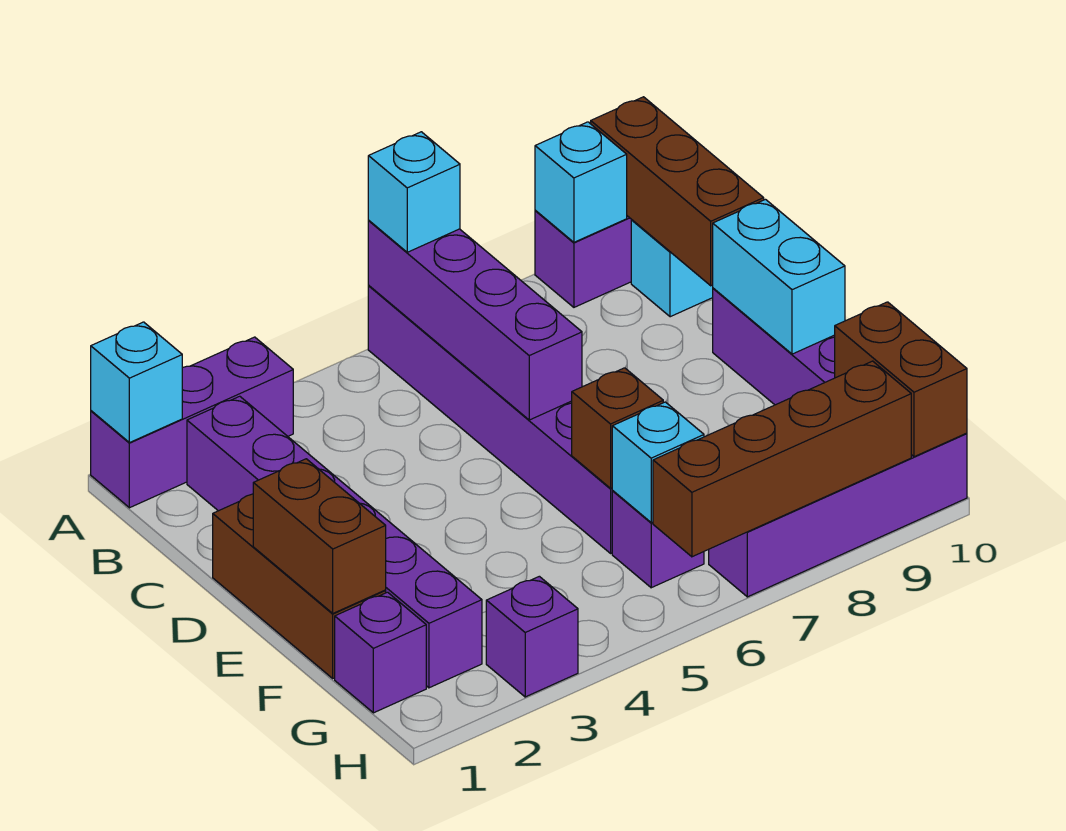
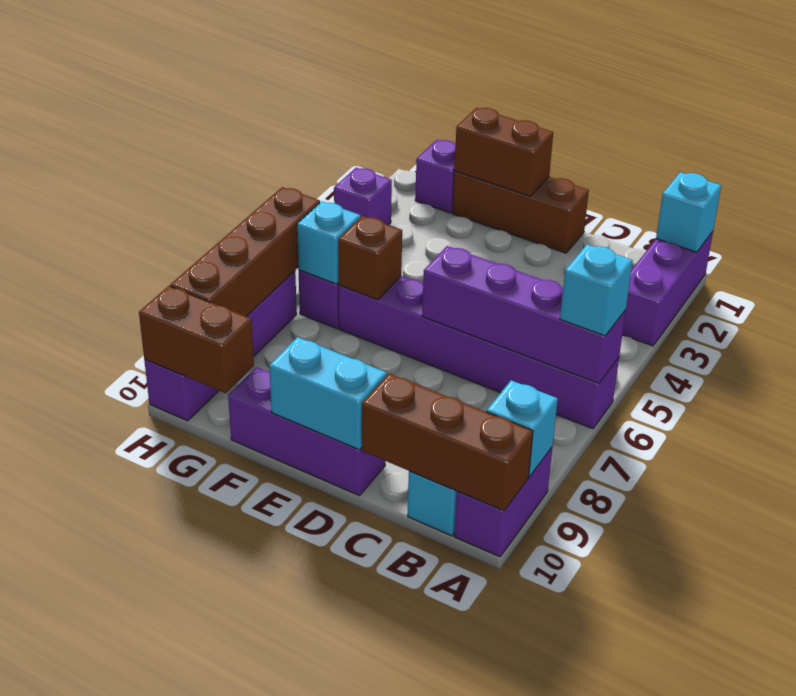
purple brick B2:G2 level 1 -> none

